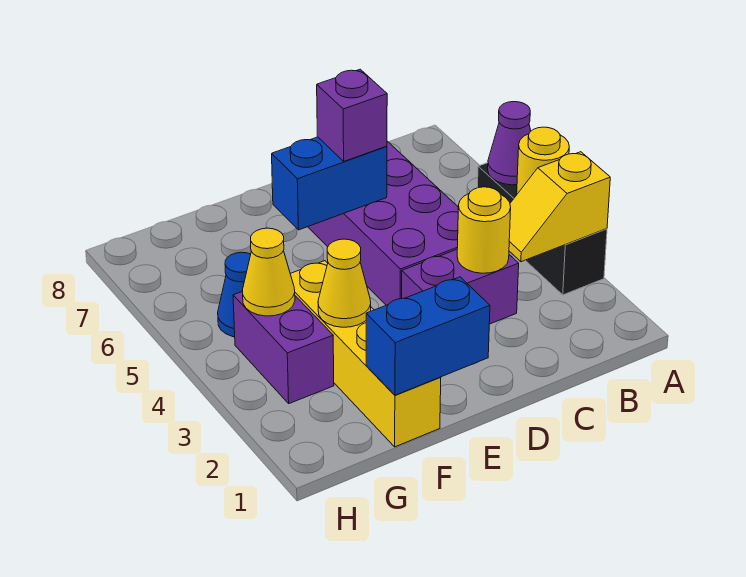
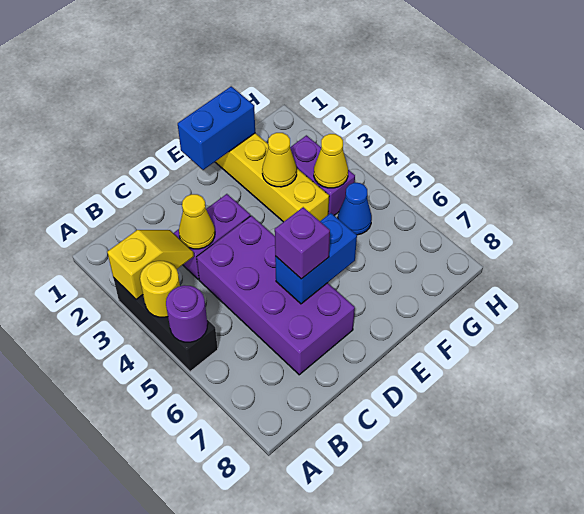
purple cone A5 level 2 -> purple round brick A5 level 2
yellow round brick C3 level 2 -> yellow cone C3 level 2

